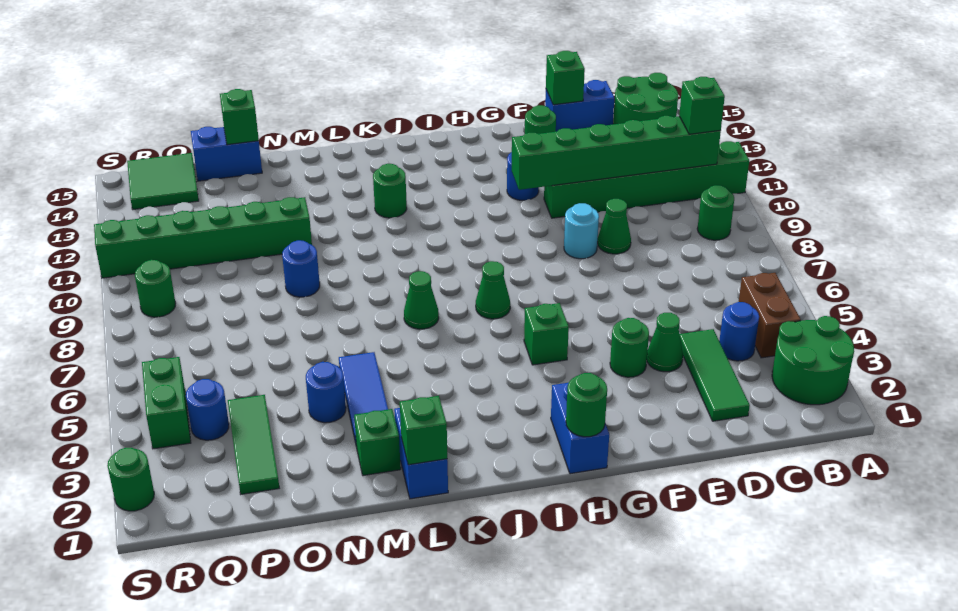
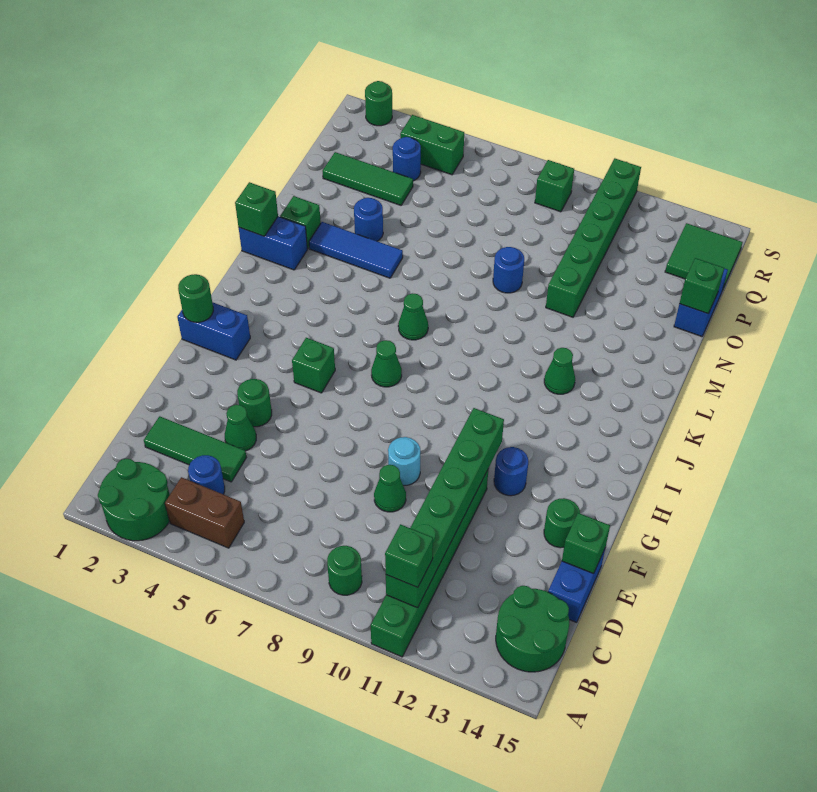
green round brick K12 level 1 -> green cone K12 level 1
green round brick R9 level 1 -> green brick R9 level 1

